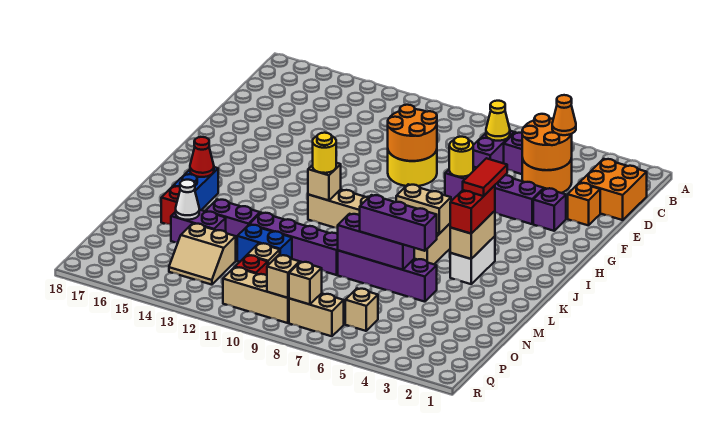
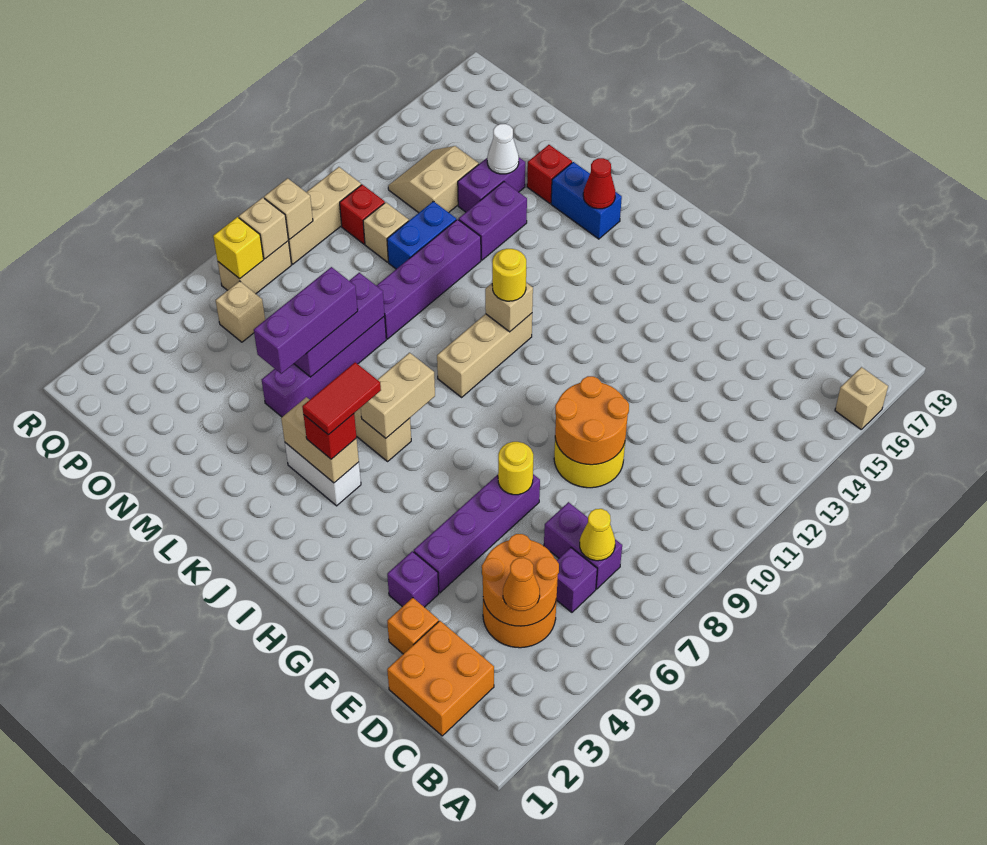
none -> tan brick A16 level 1
red tile I4:J4 level 4 -> red tile J4:J5 level 4
red brick J4:K4 level 3 -> red brick J4 level 3
none -> yellow brick Q7 level 2

